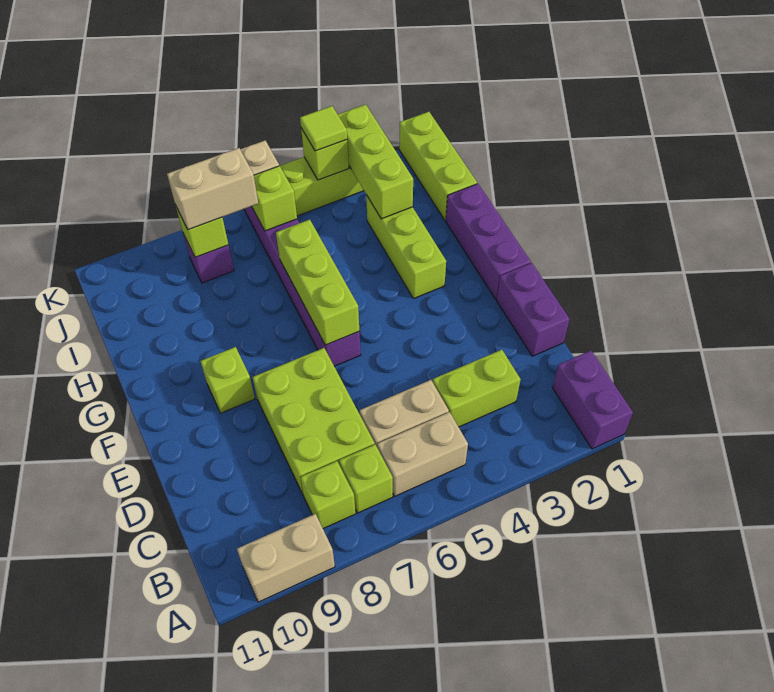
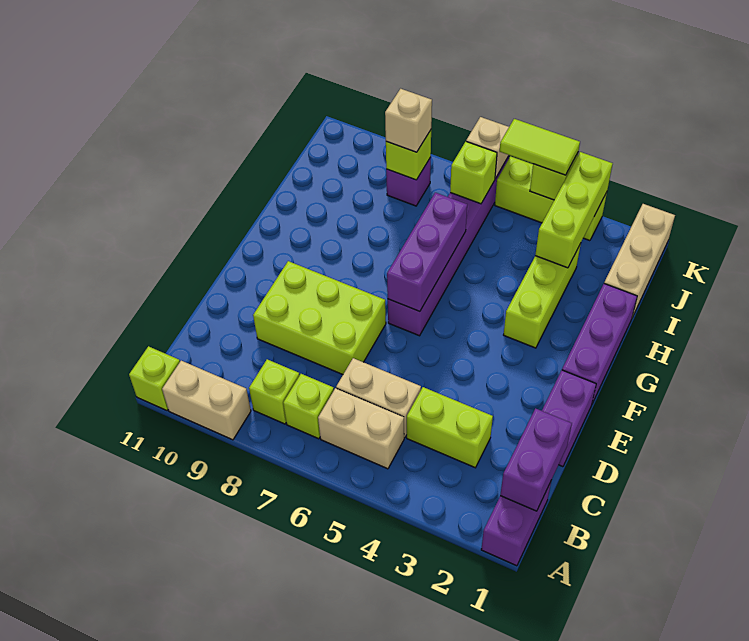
none -> purple brick B1:C1 level 2
lime brick C7:E8 level 1 -> lime brick D7:E9 level 1
lime brick F6:H6 level 2 -> purple brick F6:H6 level 2
lime brick F9 level 1 -> lime brick A11 level 1
lime brick I1:K1 level 1 -> tan brick I1:K1 level 1
tan brick J7:J8 level 3 -> tan brick J8 level 3
lime tile K4 level 3 -> lime tile K4:K5 level 3

